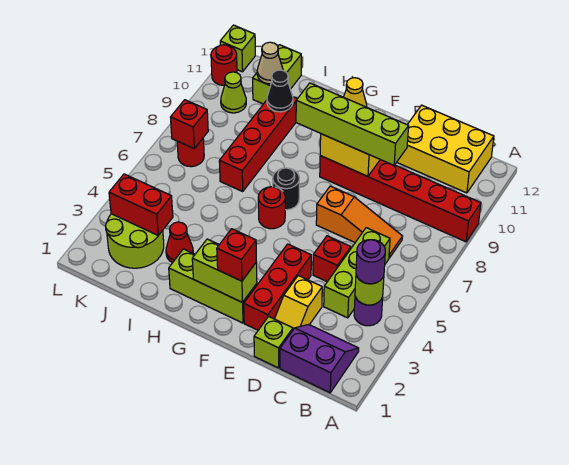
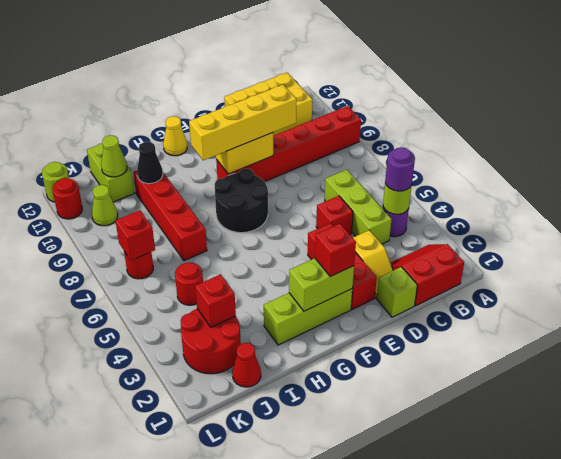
purple slope B1:C2 level 1 top 1 -> red slope B1:C2 level 1 top 1
orange slope C7:E7 level 1 top E -> none
lime brick D9:G9 level 3 -> yellow brick D9:G9 level 3
red round brick G6 level 1 -> red round brick J5 level 1
black round brick G7 level 1 -> black round brick F7:G8 level 1
red cone I3 level 1 -> red cone J1 level 1
lime round brick J2:K3 level 1 -> red round brick J2:K3 level 1
red brick J3:K3 level 2 -> red brick J3 level 2
tan cone J11 level 2 -> lime cone J11 level 2
lime brick L12 level 1 -> lime round brick L12 level 1

